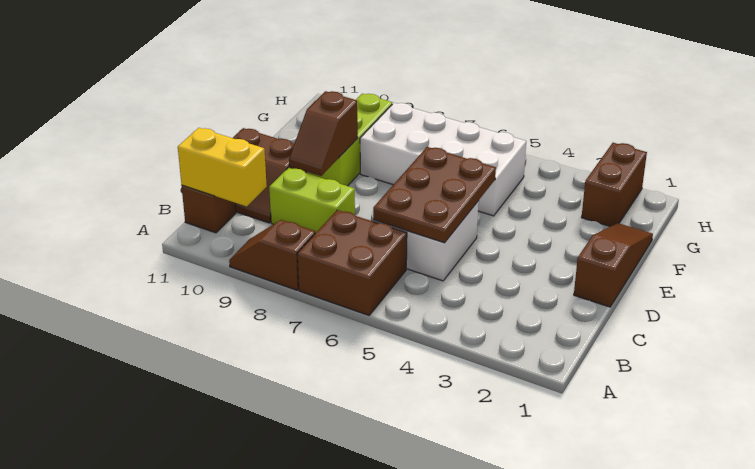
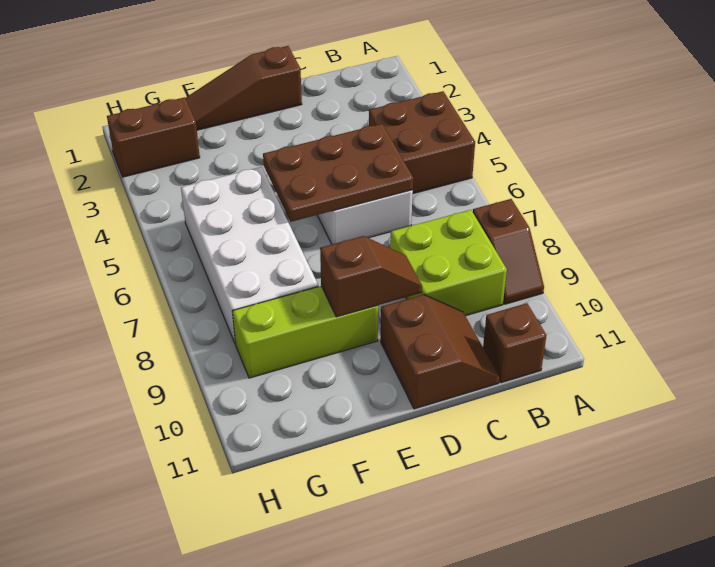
brown brick A6:B7 level 1 -> brown brick A4:B5 level 1
yellow brick B10:B11 level 2 -> none
lime brick C8:C9 level 1 -> lime brick B8:C9 level 1

